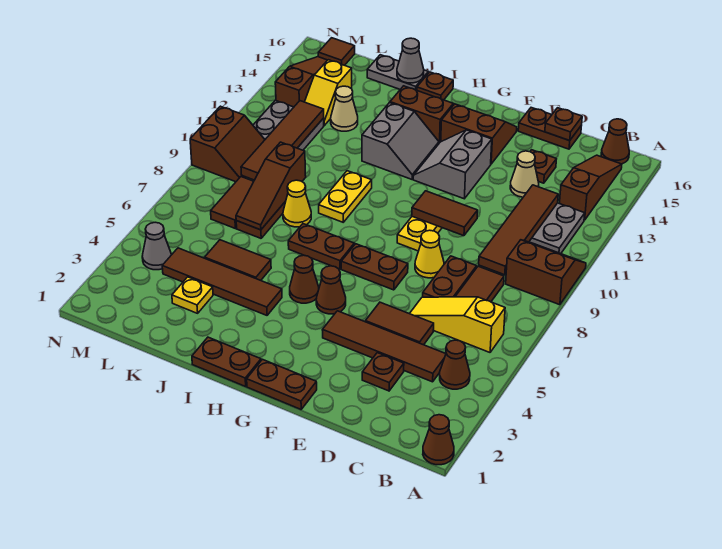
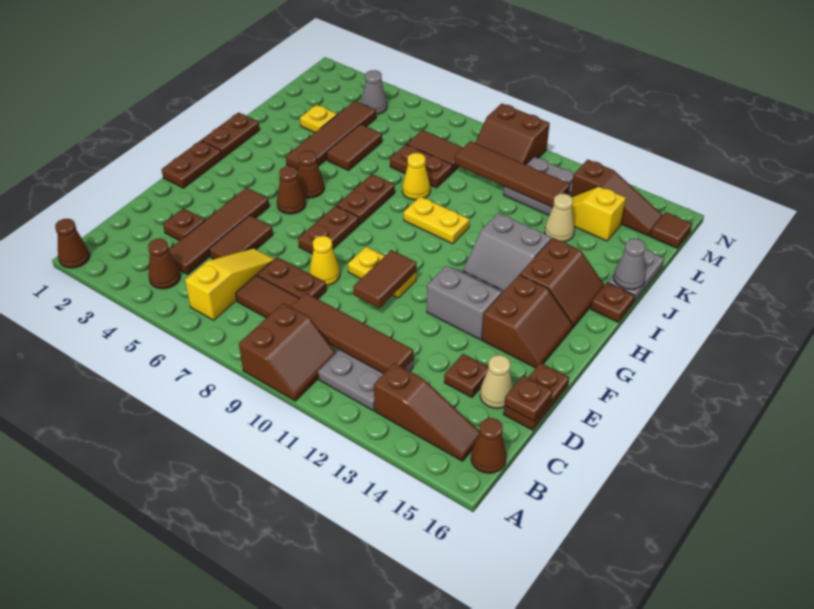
tan cone D13 level 1 -> tan cone D15 level 1
brown slope K7:K9 level 2 top 9 -> none

